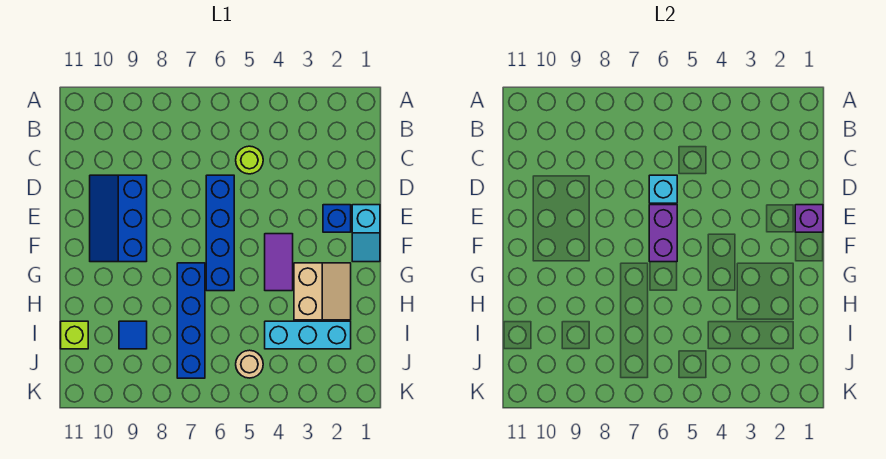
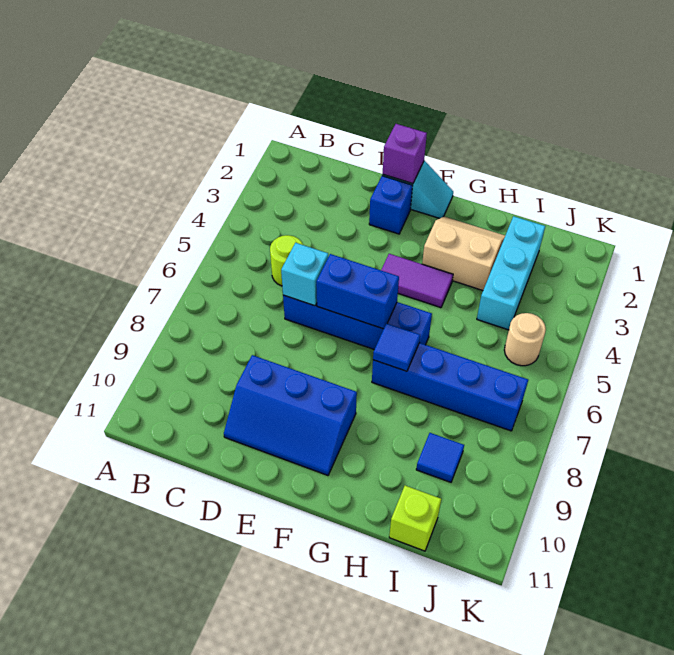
purple brick E6:F6 level 2 -> blue brick E6:F6 level 2
none -> blue tile G7 level 2

